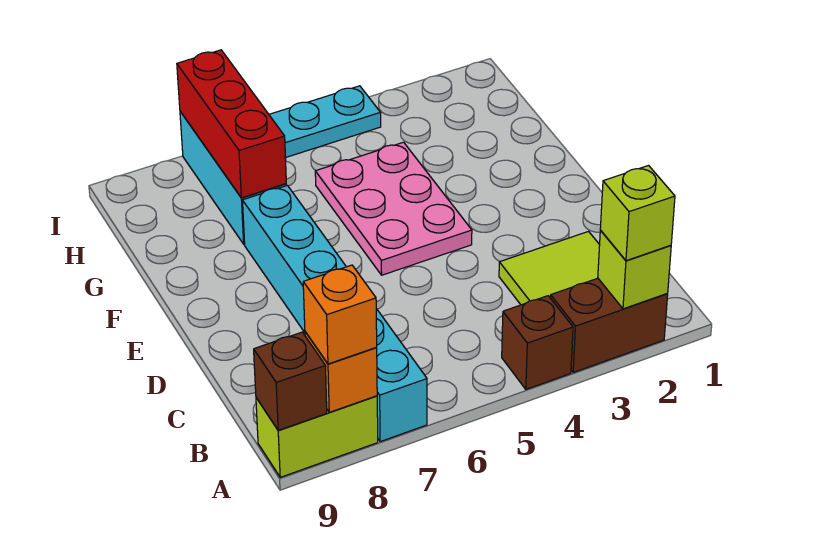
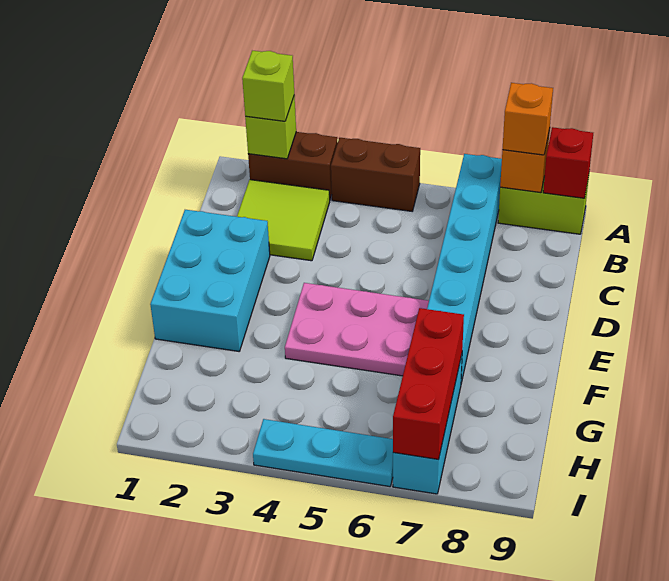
brown brick A4 level 1 -> brown brick A4:A5 level 1
brown brick A9 level 2 -> red brick A9 level 2
none -> cyan brick D1:F2 level 1
pink plate E4:G5 level 1 -> pink plate E4:F6 level 1

